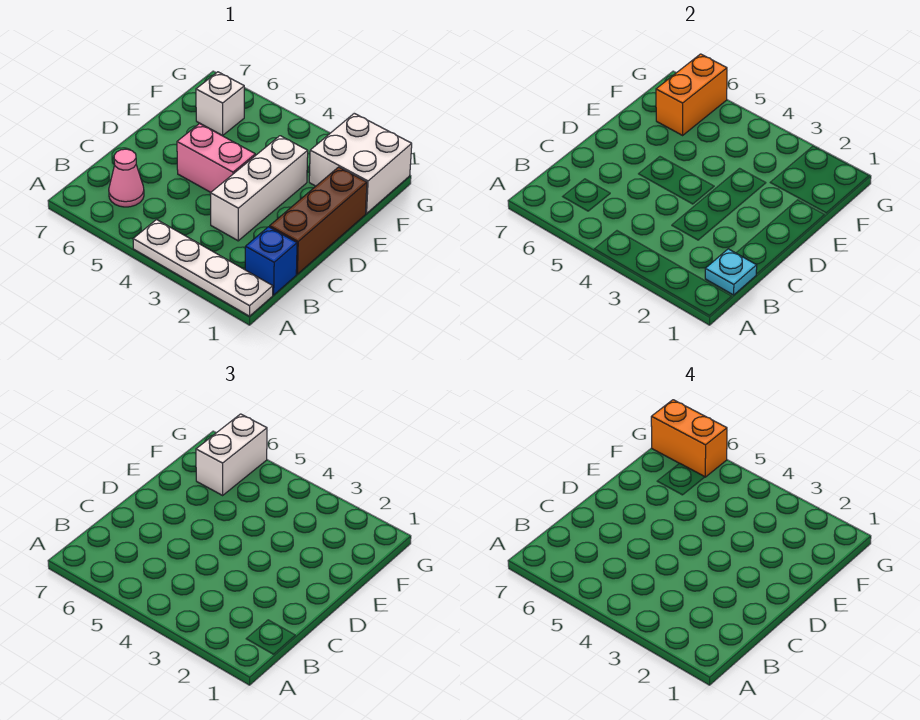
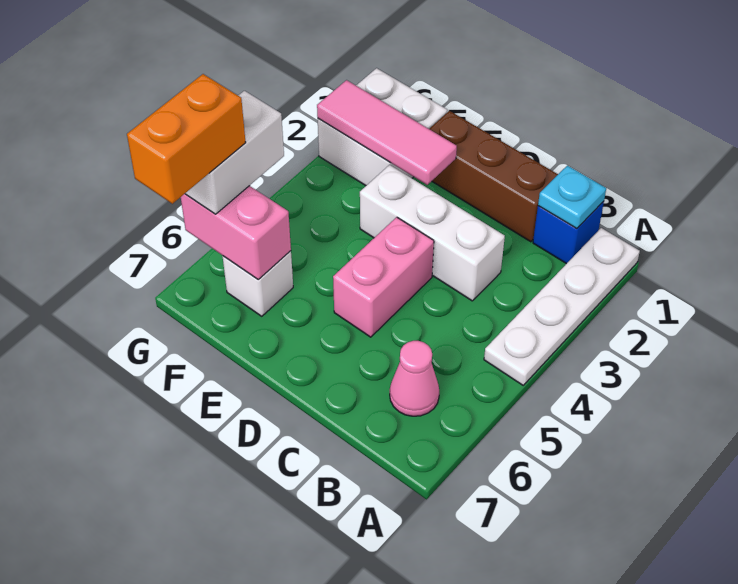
none -> pink tile E2:G2 level 2
orange brick F6:G6 level 2 -> pink brick F6:G6 level 2
white brick F6:G6 level 3 -> white brick G5:G6 level 3

